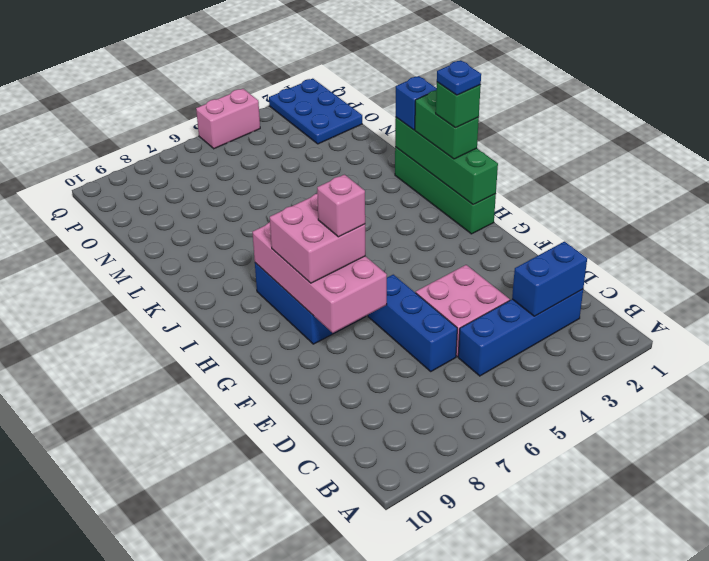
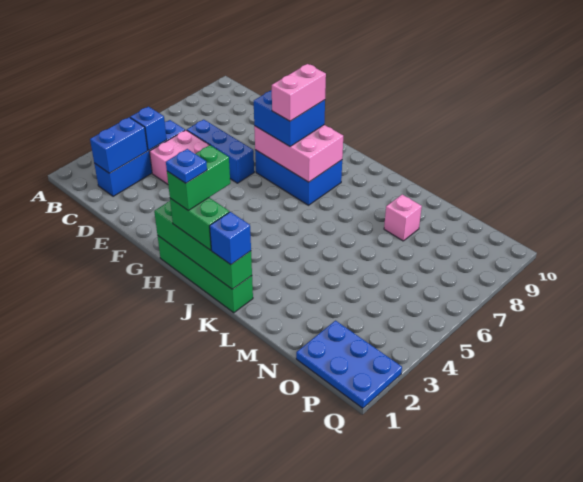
none -> blue brick C4 level 2
pink brick F7:I8 level 2 -> pink brick G7:I8 level 2
pink brick G7:H8 level 3 -> blue brick G7:H8 level 3
pink brick G7 level 4 -> pink brick M8 level 1
green brick I1 level 4 -> green brick I1:I2 level 4
pink brick Q4:Q5 level 1 -> pink brick H7:H8 level 4

